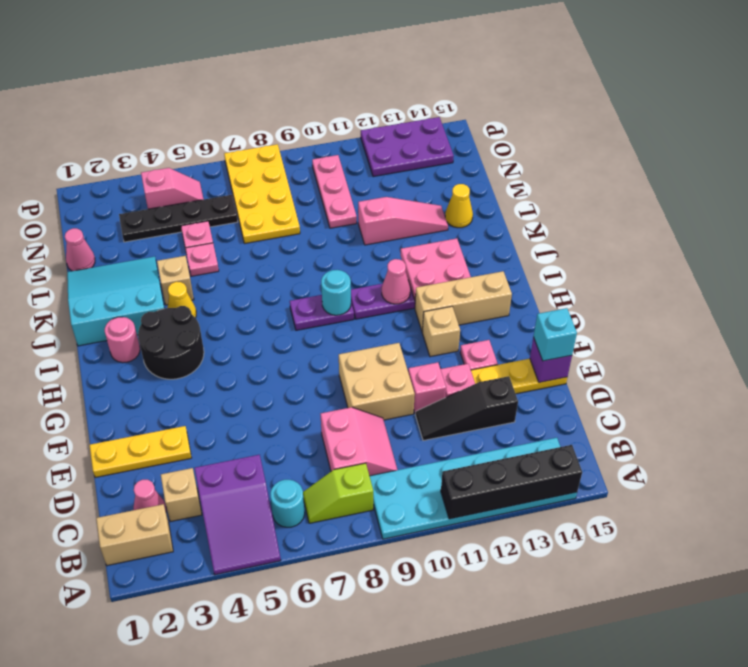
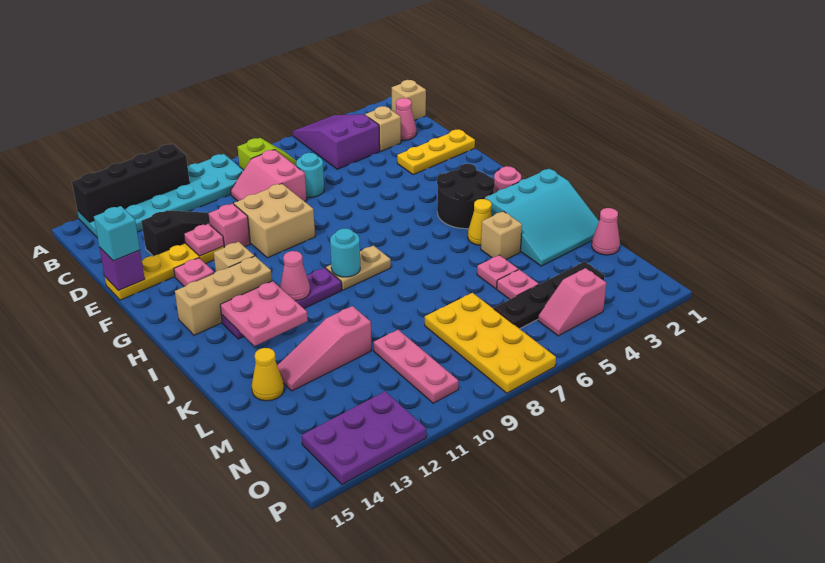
tan brick B1:B2 level 1 -> tan brick B1 level 1
cyan round brick B6 level 1 -> cyan round brick D7 level 1
purple plate I8:I9 level 1 -> tan plate I8:I9 level 1

